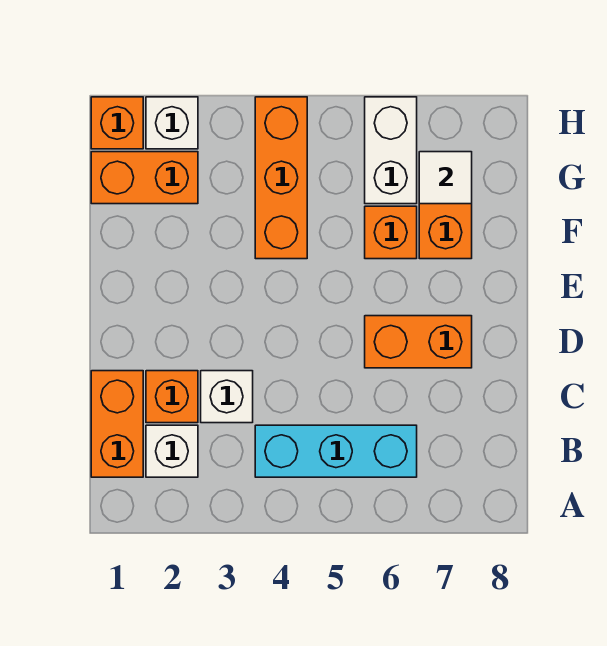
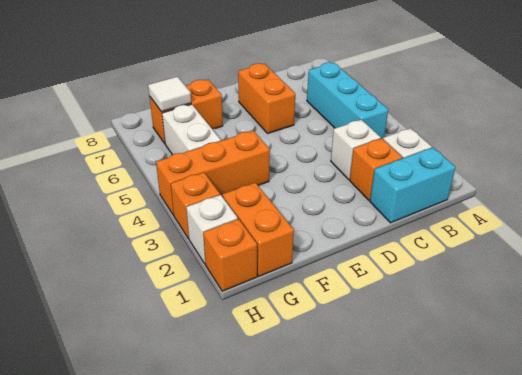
orange brick B1:C1 level 1 -> cyan brick B1:C1 level 1
orange brick F6 level 1 -> orange brick H3 level 1
white brick G6:H6 level 1 -> white brick G5:G6 level 1

